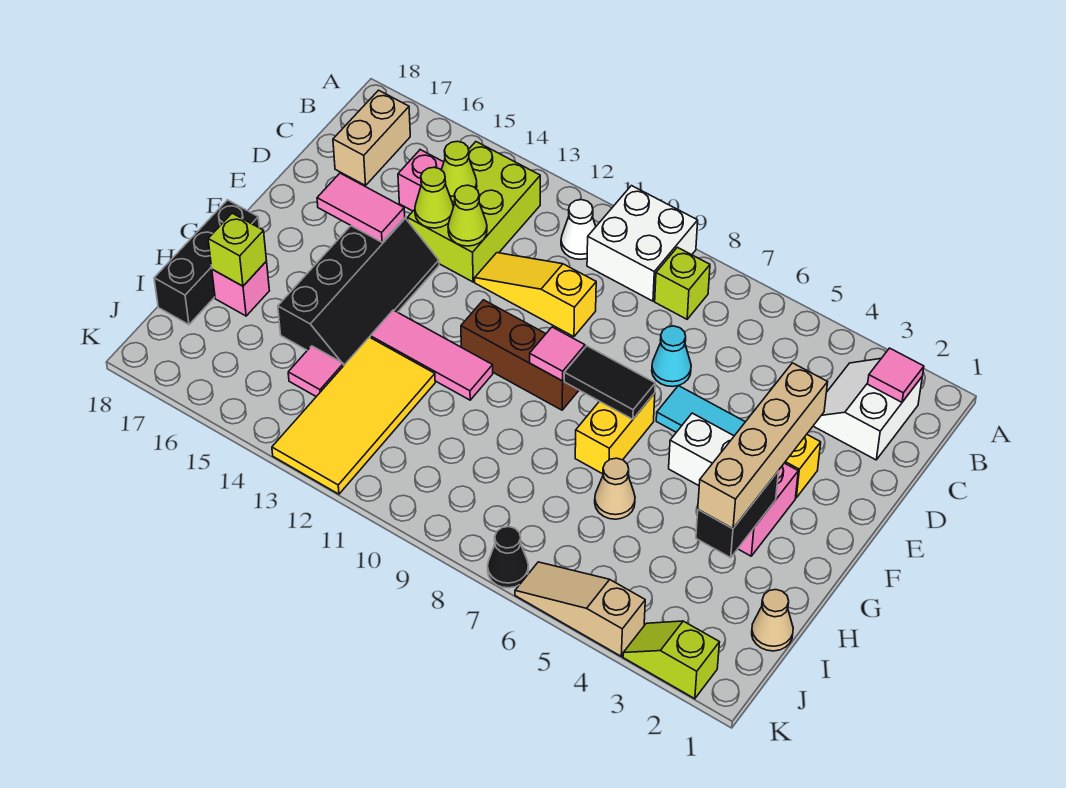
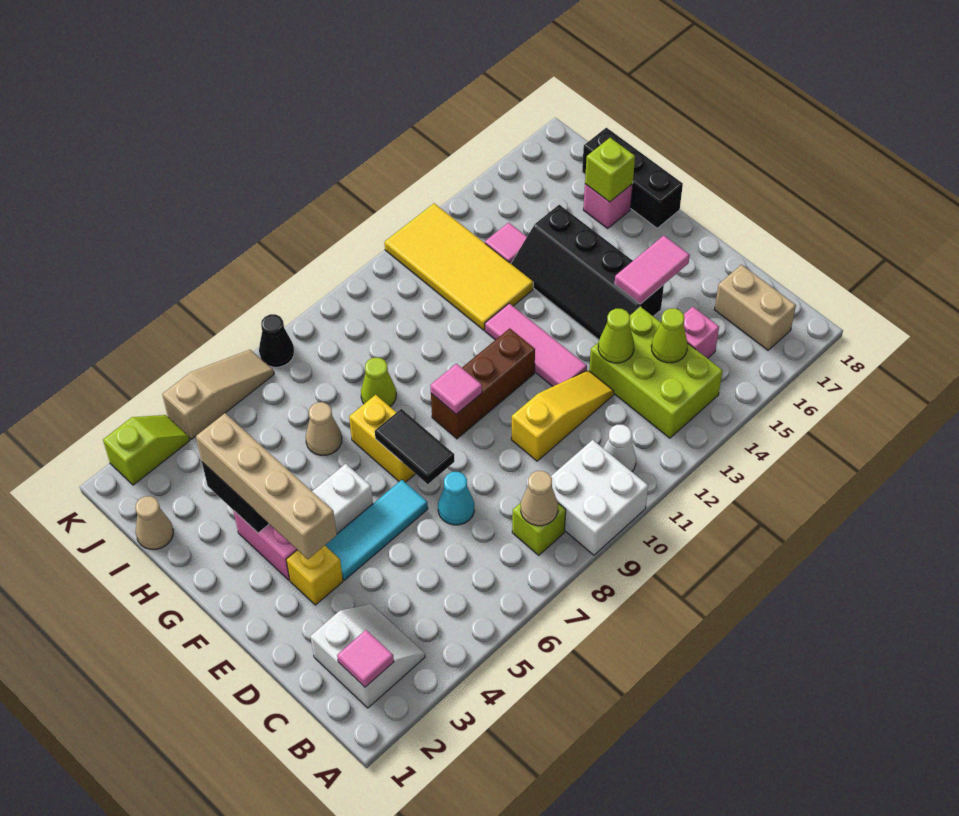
none -> tan cone B8 level 2
lime cone D14 level 2 -> lime cone H8 level 1
black tile F7:F8 level 2 -> black tile E7:F7 level 2
pink tile G11:G13 level 1 -> pink tile E12:G12 level 1

